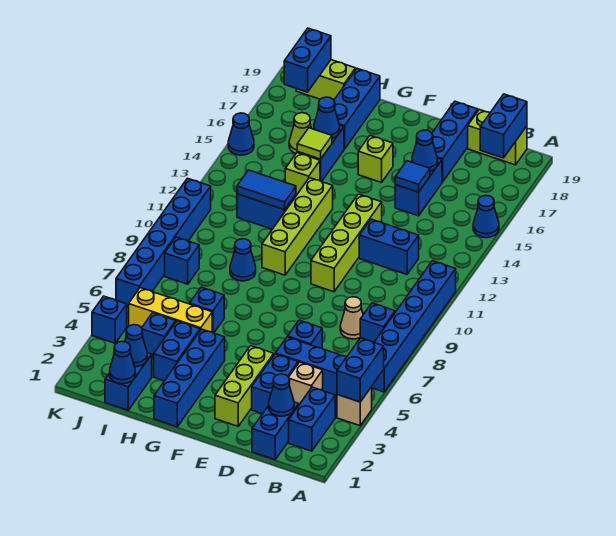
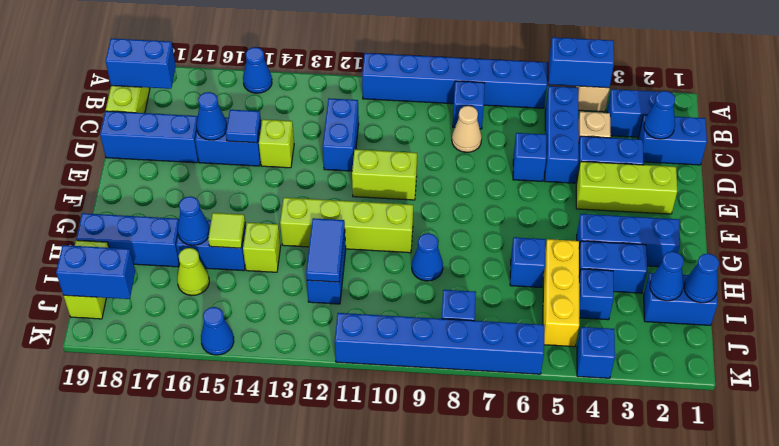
lime brick E10:E13 level 1 -> lime brick E10:E11 level 1
lime brick F16 level 1 -> lime brick D14 level 1
blue brick G1:G4 level 1 -> blue brick G2:G4 level 1

